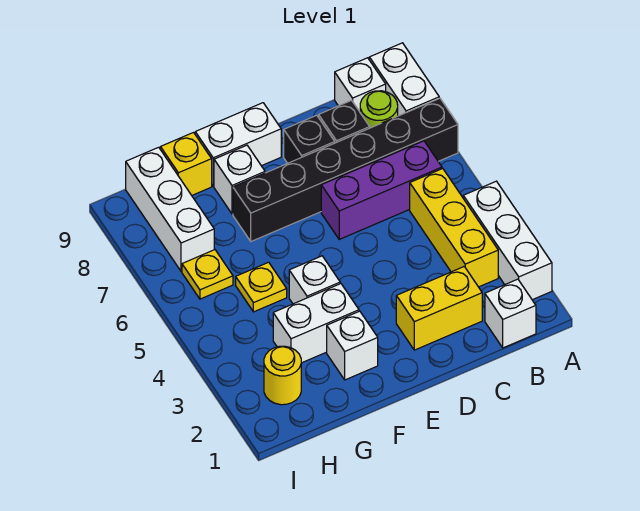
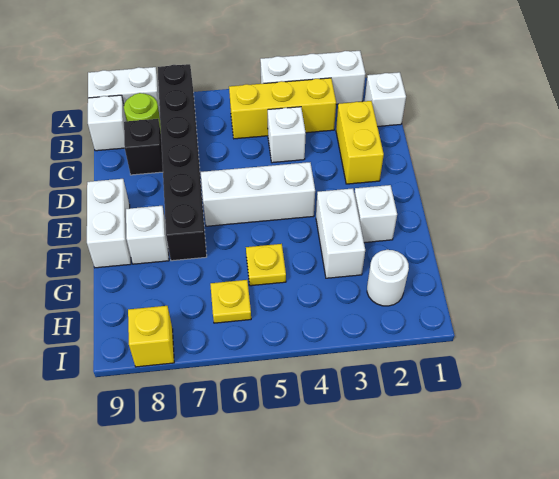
purple brick B6:D6 level 1 -> none
black brick D8 level 1 -> none
white brick F4 level 1 -> white brick C4 level 1
yellow brick G9 level 1 -> yellow brick I8 level 1
yellow round brick H2 level 1 -> white round brick H2 level 1
white brick H7:H9 level 1 -> white brick E4:E6 level 1

